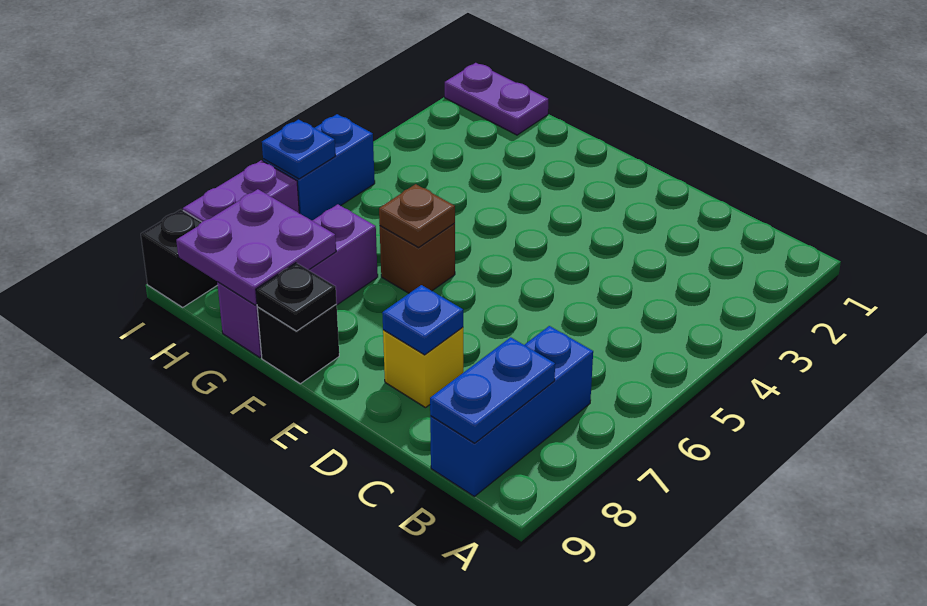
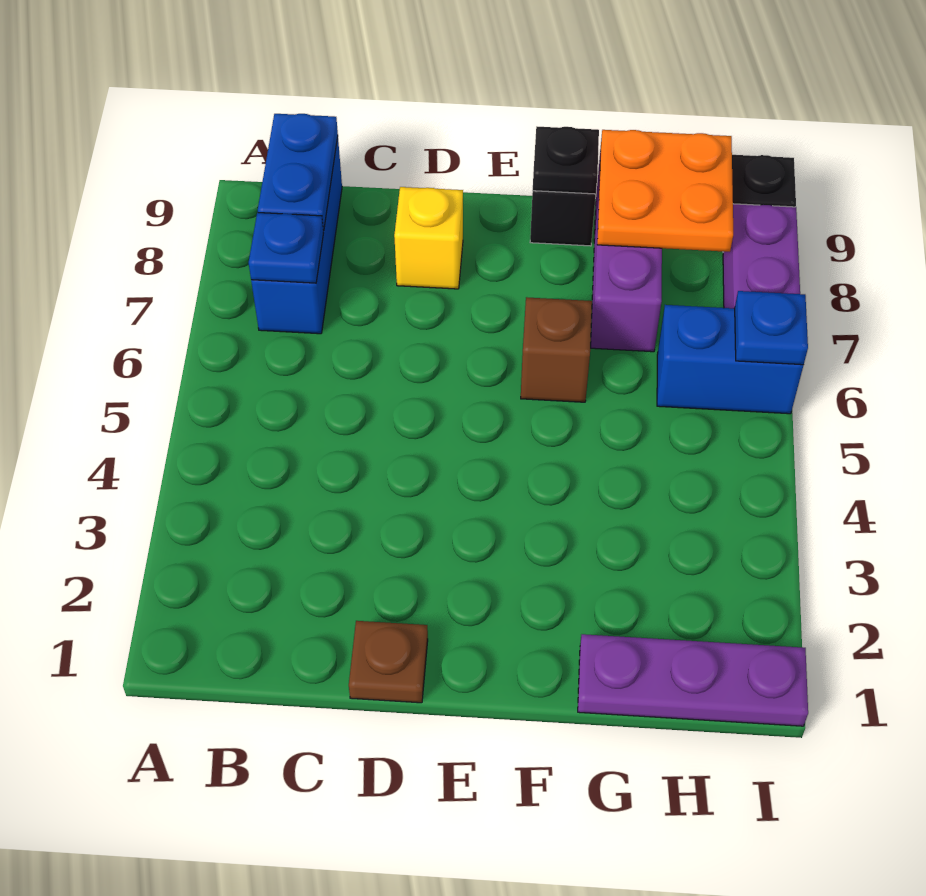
blue plate D8 level 2 -> blue plate B7 level 2
brown plate F6 level 2 -> brown plate D1 level 1
purple plate G8:H9 level 2 -> orange plate G8:H9 level 2
purple plate H1:I1 level 1 -> purple plate G1:I1 level 1
blue brick I5:I6 level 1 -> blue brick H6:I6 level 1

